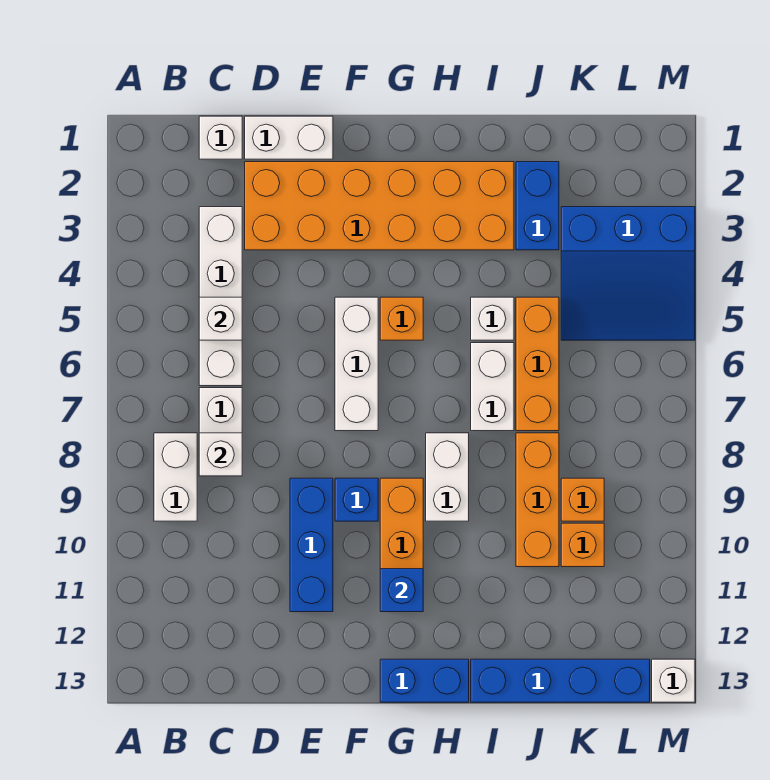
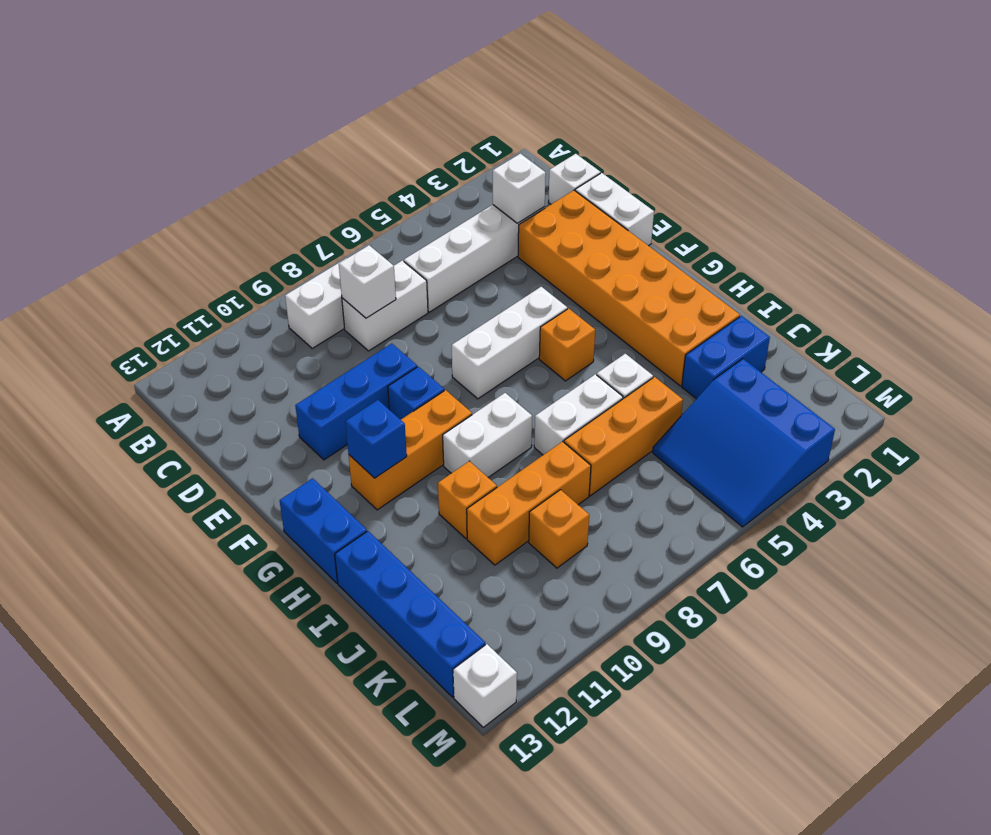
white brick C5 level 2 -> white brick C3 level 2
orange brick K10 level 1 -> orange brick I10 level 1

